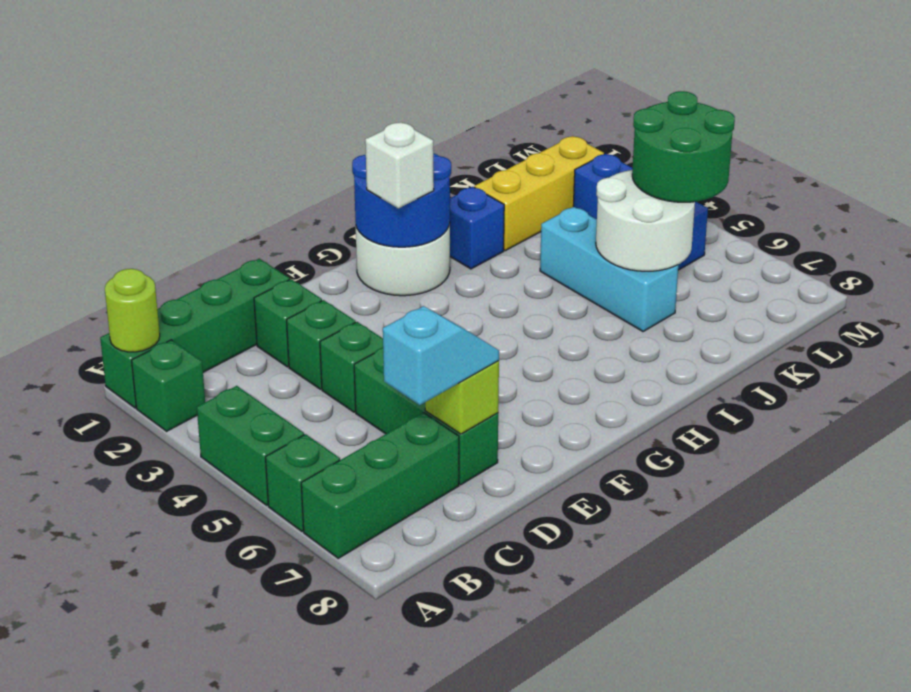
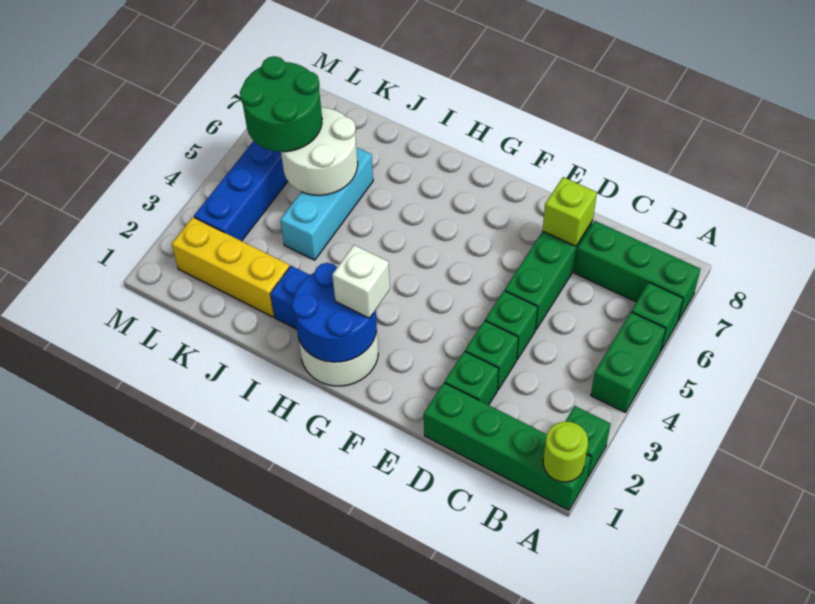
cyan slope C7:D7 level 3 top C -> none

